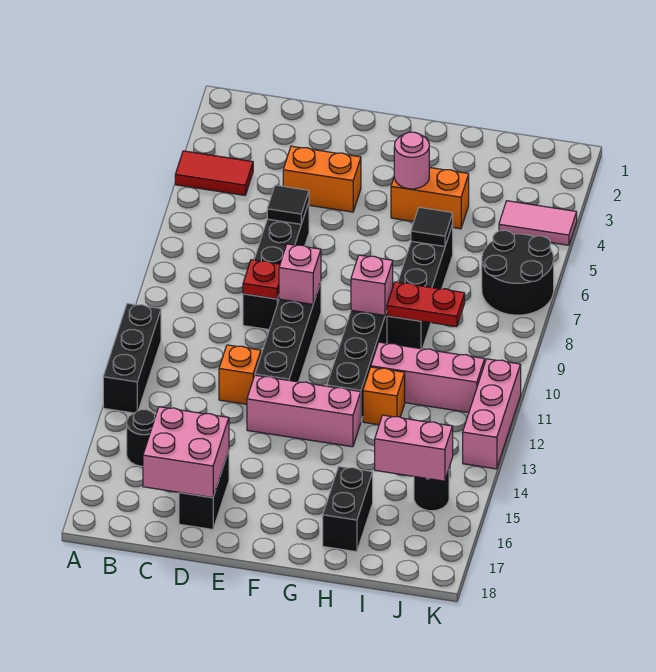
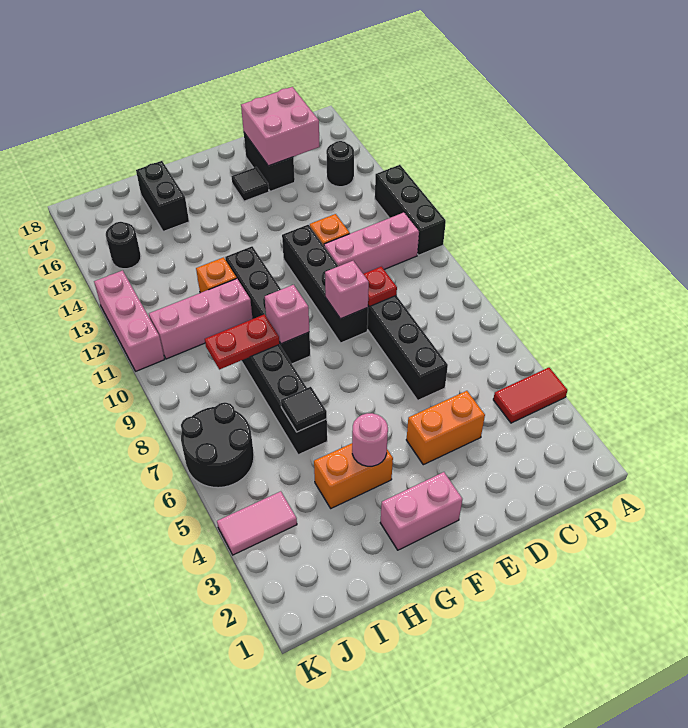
black tile D6 level 2 -> black tile E16 level 1
pink brick E13:G13 level 1 -> pink brick B11:D11 level 1
pink brick I15:J15 level 2 -> pink brick F2:G2 level 1

